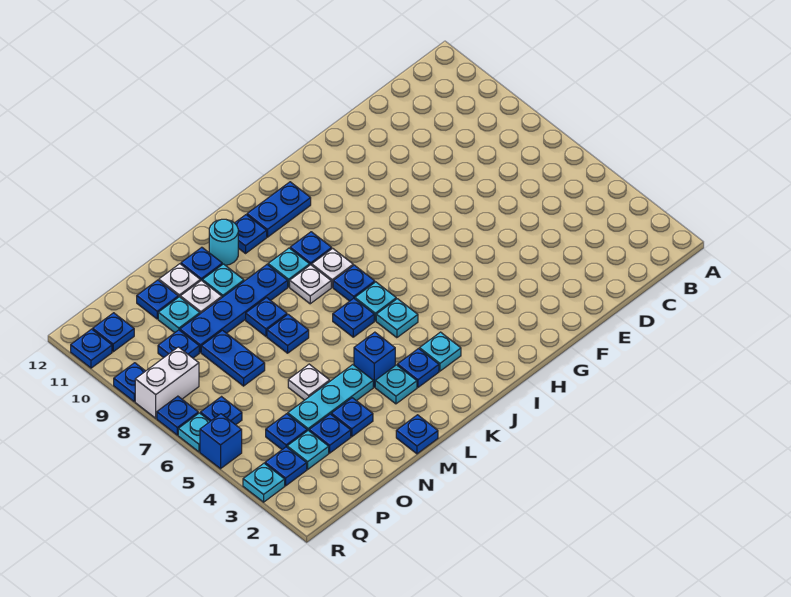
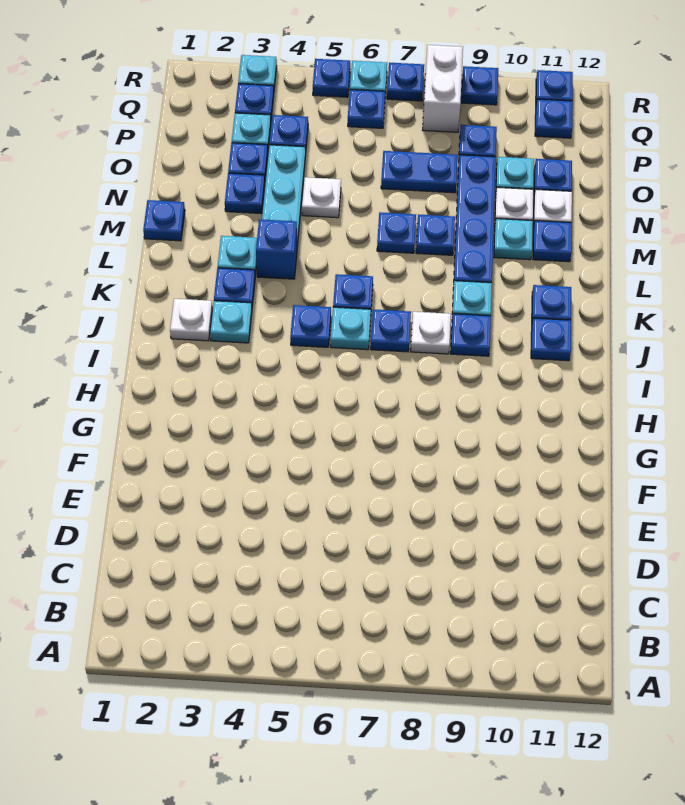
blue plate I11:J11 level 1 -> blue plate J11 level 1
cyan plate J5 level 1 -> blue plate J5 level 1
white plate K8 level 1 -> white plate J2 level 1
cyan round brick L11 level 1 -> none
blue brick R5 level 1 -> blue plate R5 level 1

